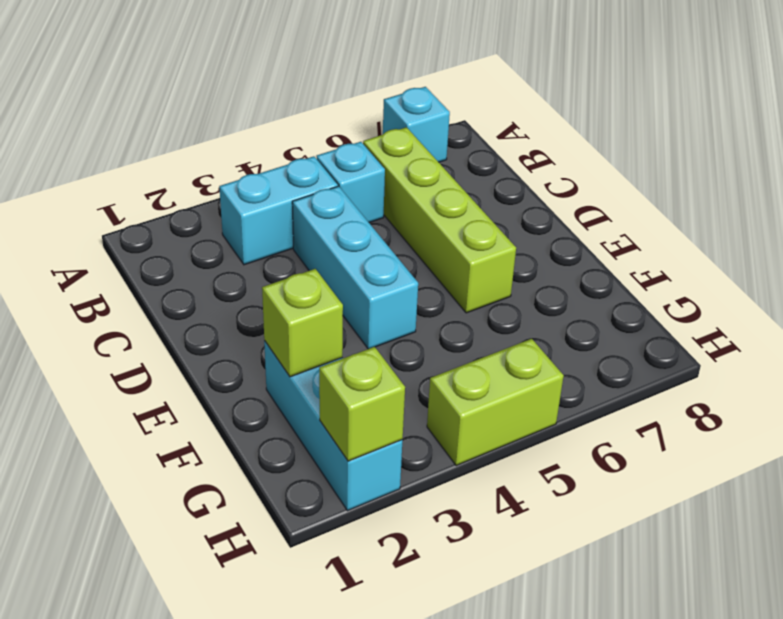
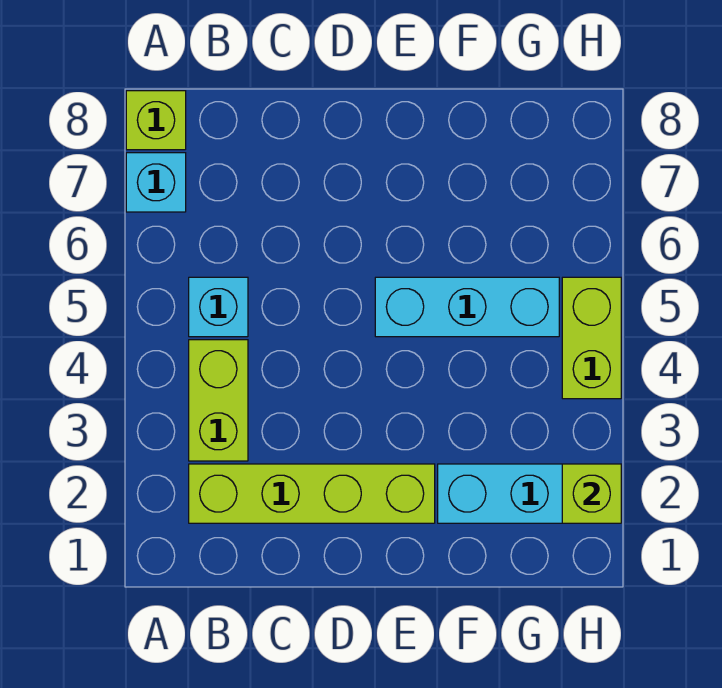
cyan brick B3:B4 level 1 -> lime brick B3:B4 level 1
lime brick B6:E6 level 1 -> lime brick B2:E2 level 1
cyan brick C4:E4 level 1 -> cyan brick E5:G5 level 1
lime brick F2 level 2 -> lime brick A8 level 1

